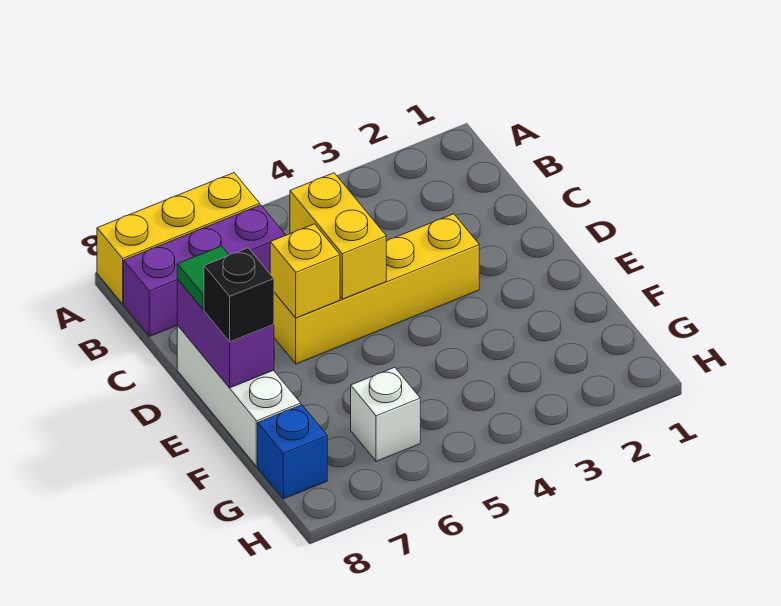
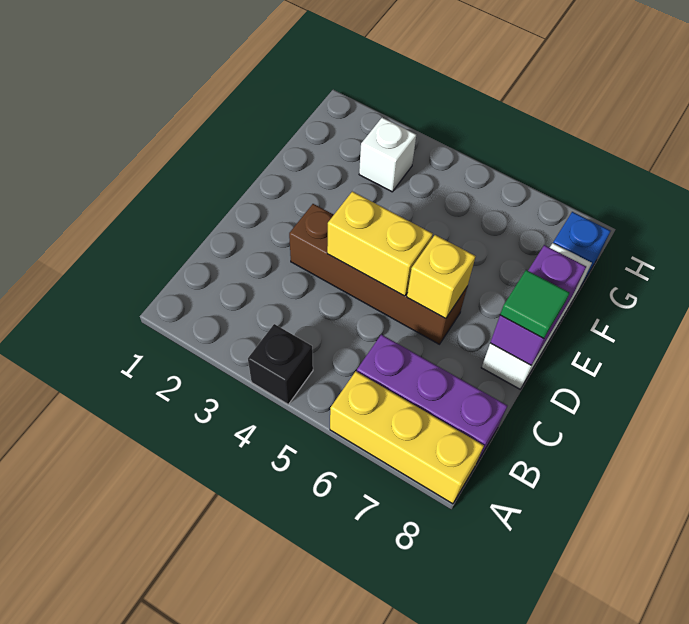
yellow brick C5:D5 level 2 -> yellow brick D4:D5 level 2
yellow brick D3:D6 level 1 -> brown brick D3:D6 level 1
black brick E8 level 3 -> black brick A4 level 1
white brick G6 level 1 -> white brick G3 level 1

